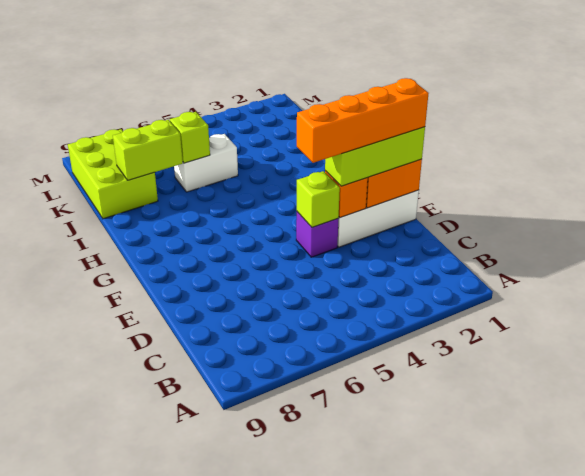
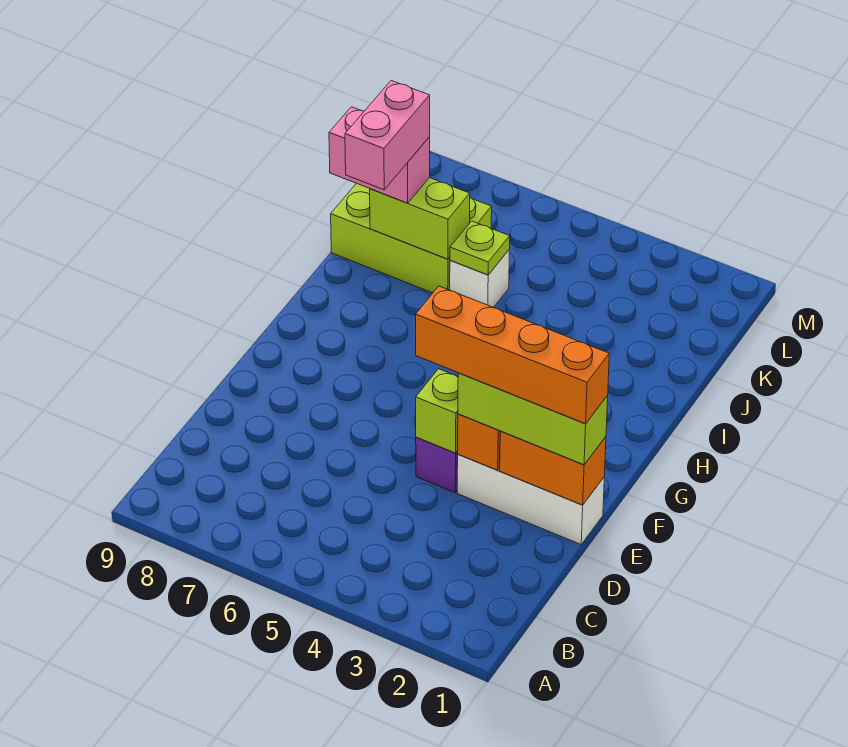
none -> pink brick I8:J8 level 4
white brick J5:J6 level 1 -> white brick J6 level 1
lime brick J6 level 2 -> lime plate J6 level 2
lime brick J8:L9 level 1 -> lime brick J7:K9 level 1
none -> pink brick J8:J9 level 3

